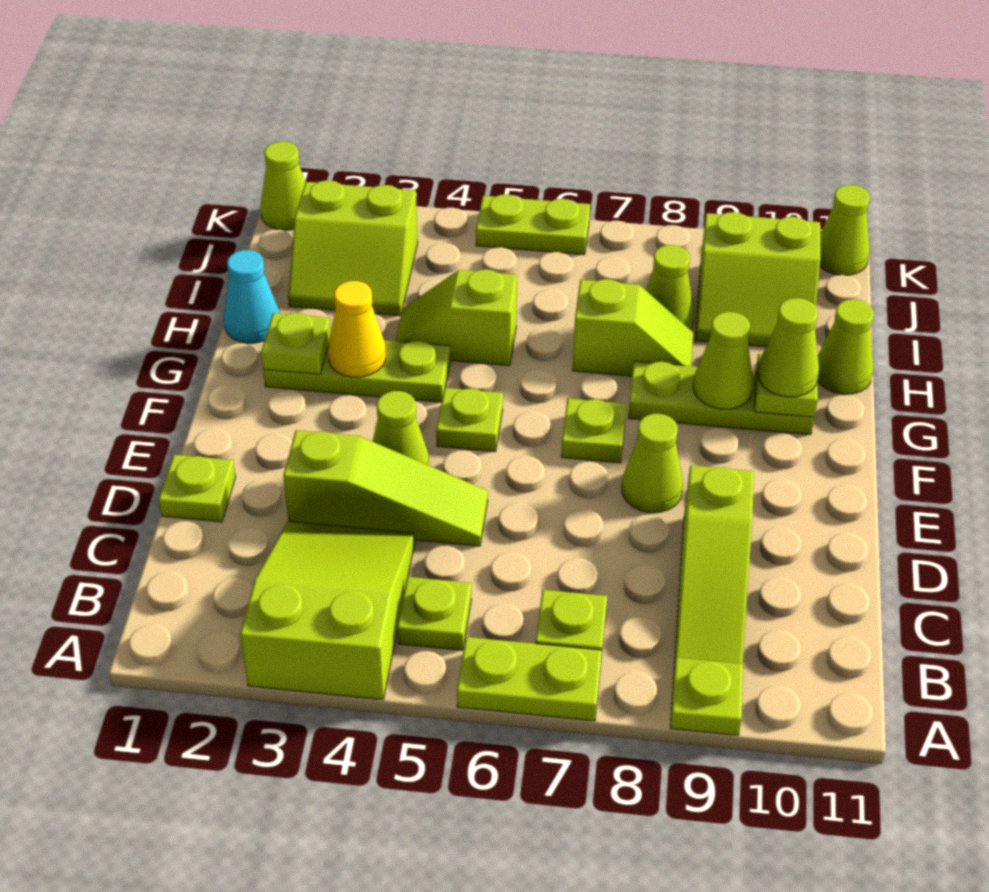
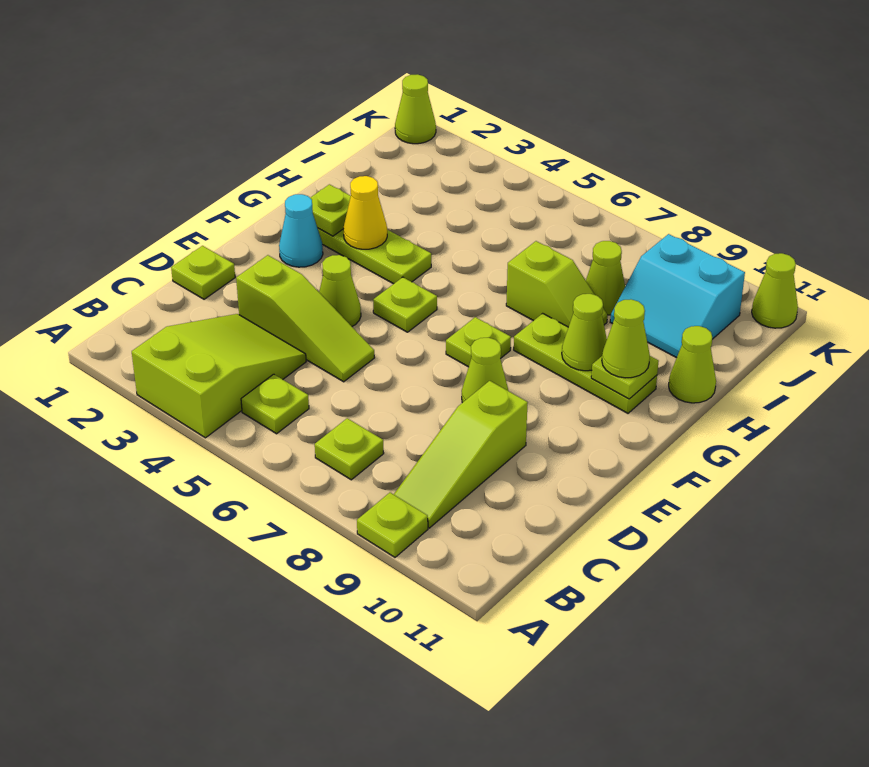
lime plate A6:A7 level 1 -> none
cyan cone H1 level 1 -> cyan cone F2 level 1
lime slope H4:H5 level 1 top 5 -> none
lime slope I2:J3 level 1 top J -> none
lime slope I9:J10 level 1 top J -> cyan slope I9:J10 level 1 top J
lime plate K5:K6 level 1 -> none

